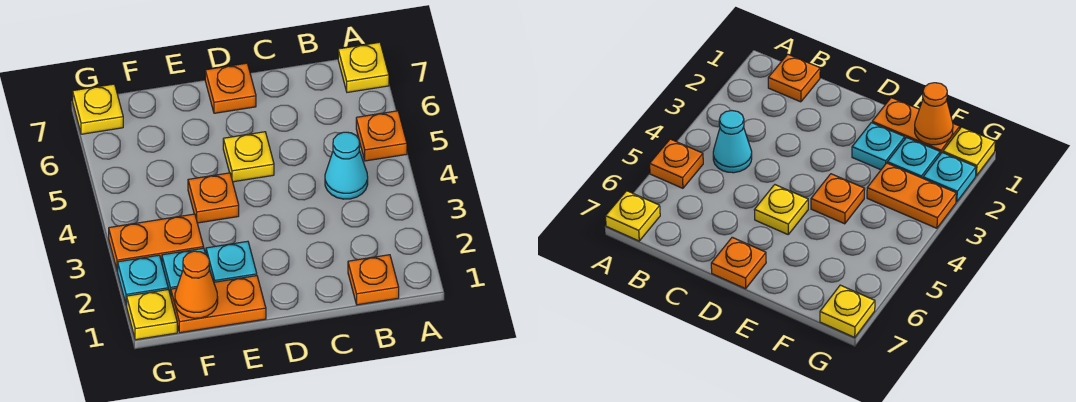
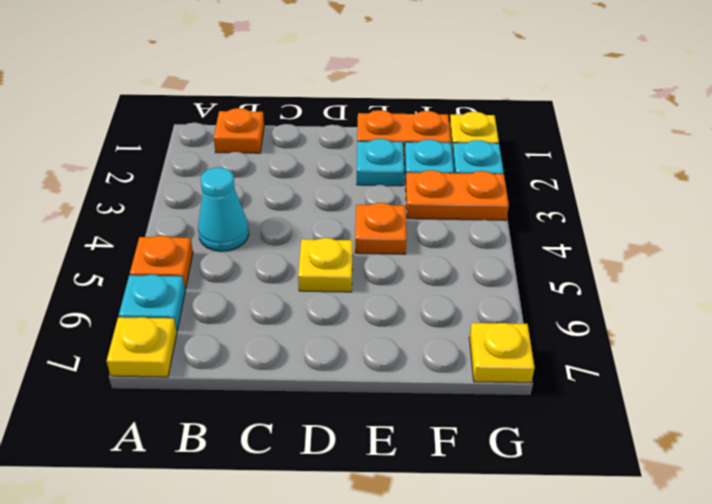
none -> cyan plate A6 level 1
orange plate D7 level 1 -> none
orange cone F1 level 2 -> none

